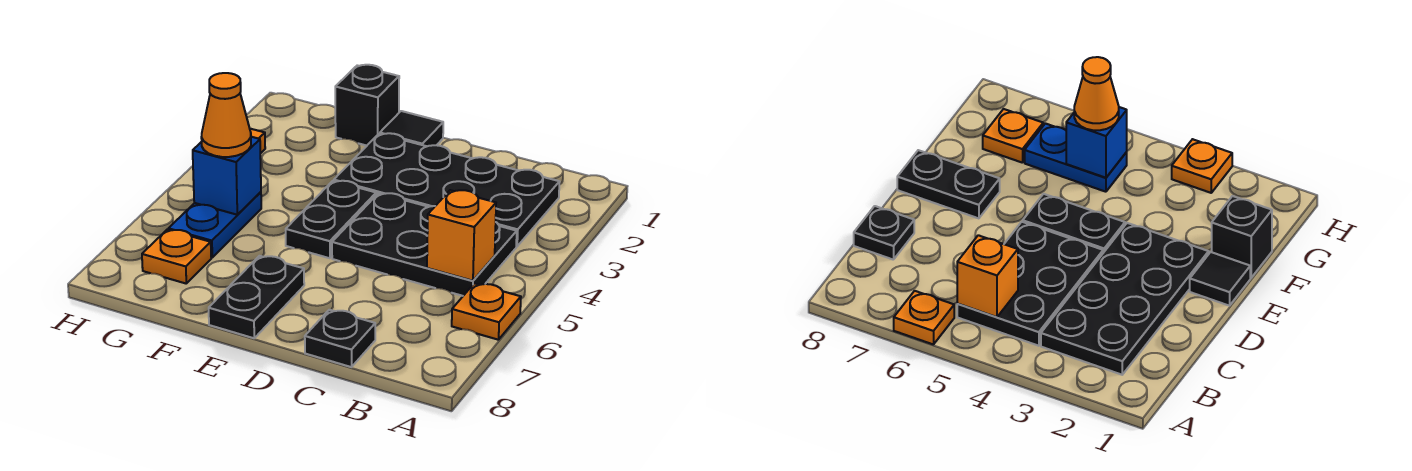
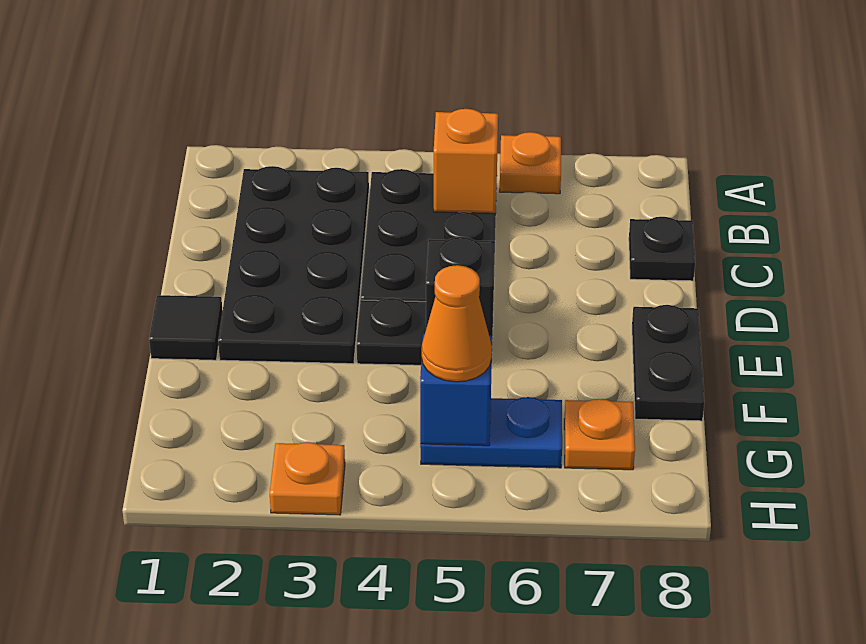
black plate E7:E8 level 1 -> black plate E8:F8 level 1
black brick F1 level 1 -> black brick E5 level 2

